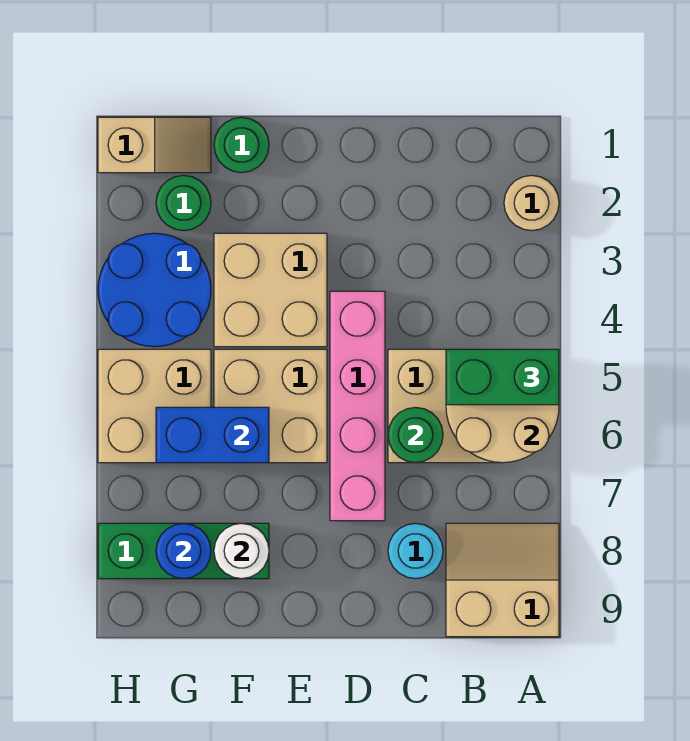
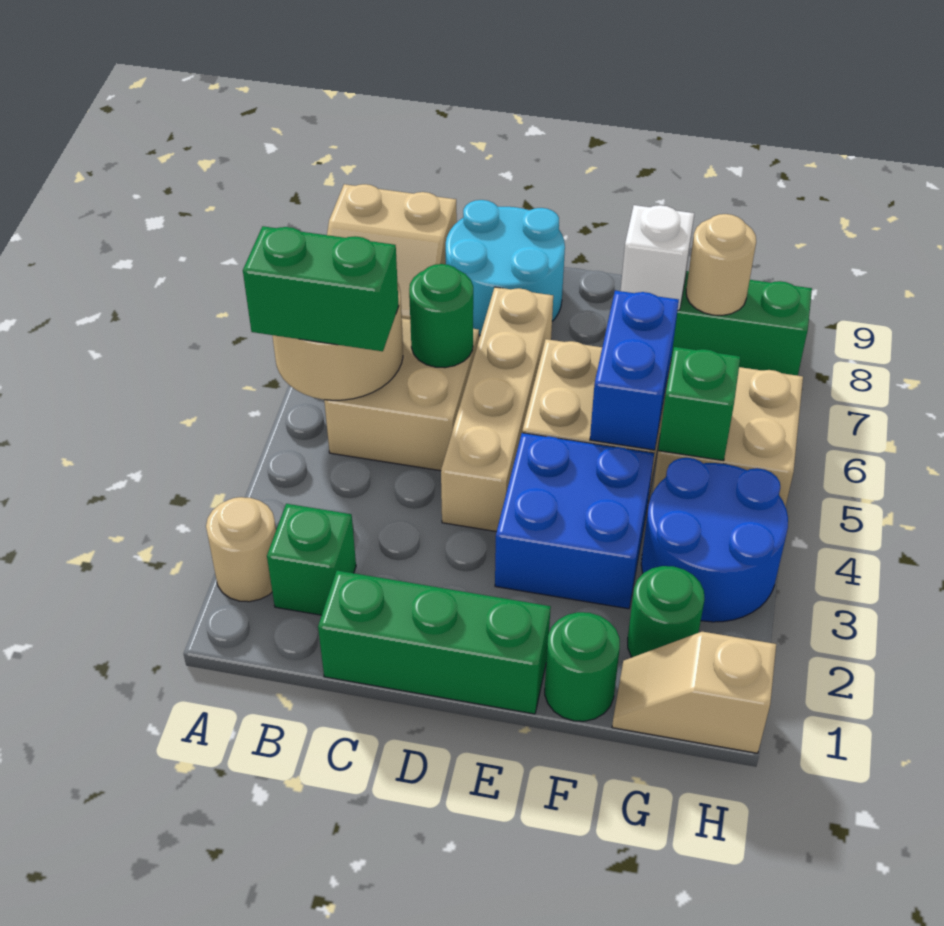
none -> green brick B2 level 1
none -> green brick C1:E1 level 1
cyan round brick C8 level 1 -> cyan round brick C8:D9 level 1
pink brick D4:D7 level 1 -> tan brick D4:D7 level 1
tan brick E3:F4 level 1 -> blue brick E3:F4 level 1
blue brick F6:G6 level 2 -> blue brick F5:F6 level 2
white round brick F8 level 2 -> white brick F8 level 2
none -> green brick G5 level 2
blue round brick G8 level 2 -> tan round brick G8 level 2

